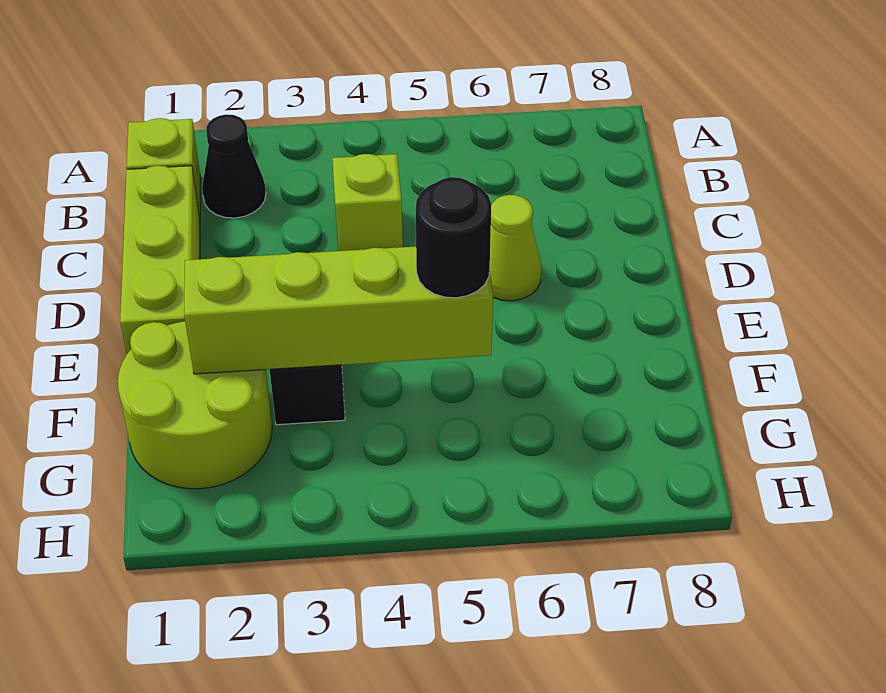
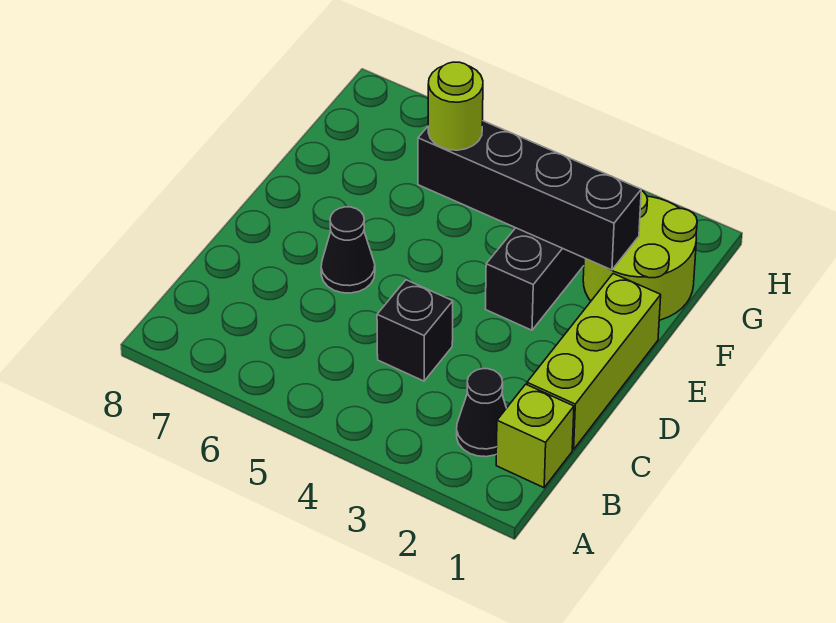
lime brick C4 level 1 -> black brick C4 level 1
lime cone D6 level 1 -> black cone D6 level 1
lime brick F2:F5 level 2 -> black brick F2:F5 level 2
black round brick F5 level 3 -> lime round brick F5 level 3

